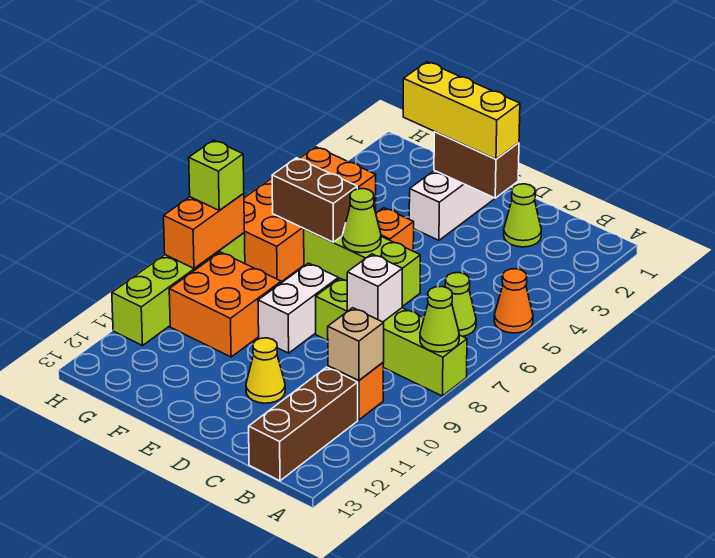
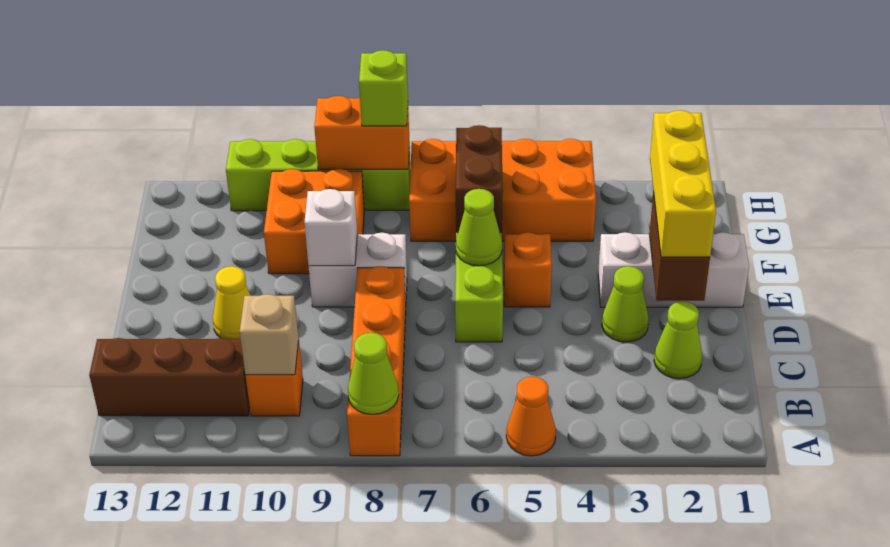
lime brick A8:D8 level 1 -> orange brick A8:D8 level 1
lime cone B6 level 1 -> lime cone D3 level 1
white brick C8 level 2 -> white brick E9 level 2

